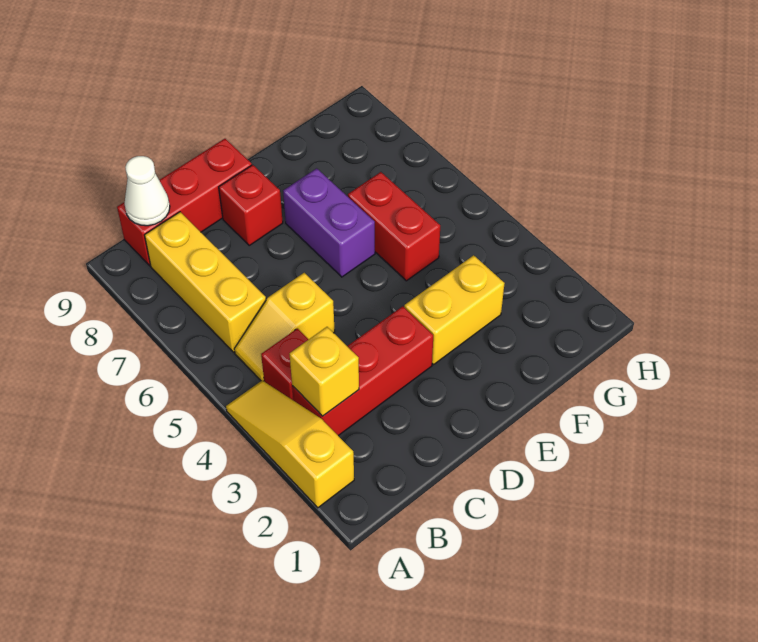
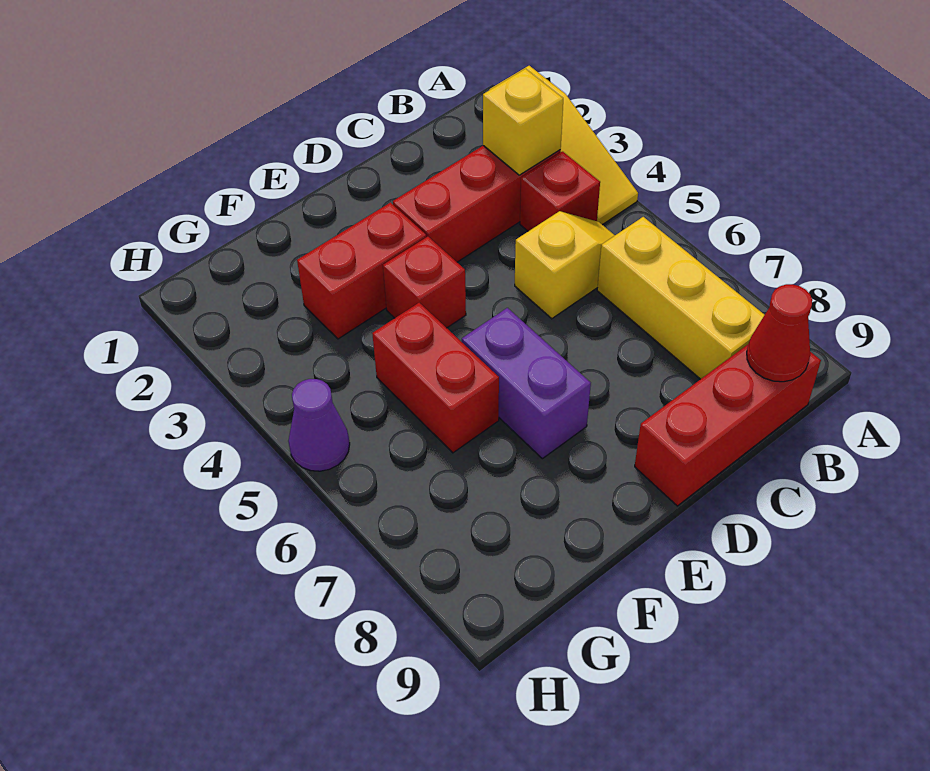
white cone B9 level 2 -> red cone B9 level 2
red brick D8 level 1 -> red brick E4 level 1
yellow brick E3:F3 level 1 -> red brick E3:F3 level 1
none -> purple cone H5 level 1

